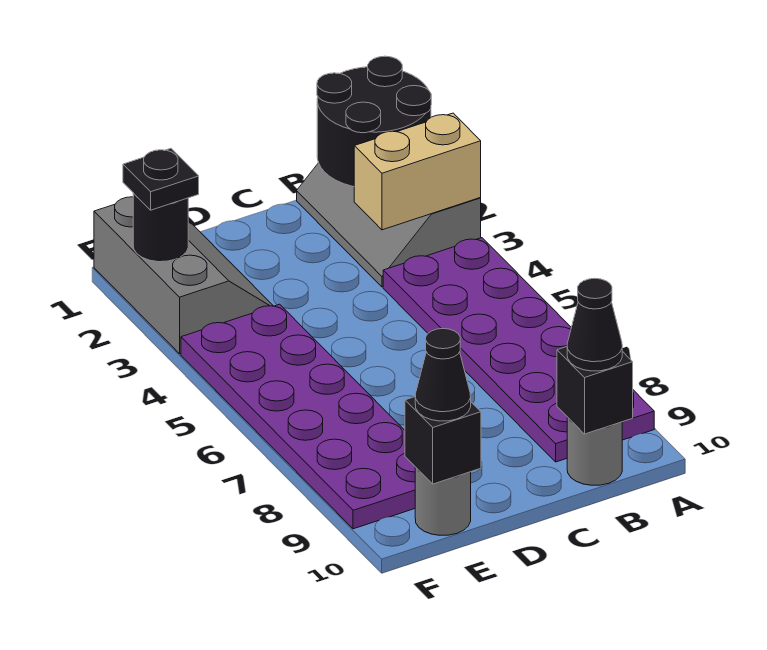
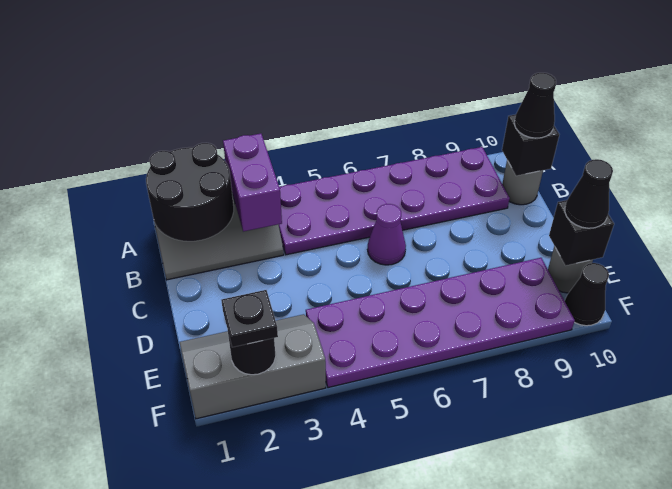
tan brick A3:B3 level 2 -> purple brick A3:B3 level 2
none -> purple cone C6 level 1
none -> black cone F10 level 1

